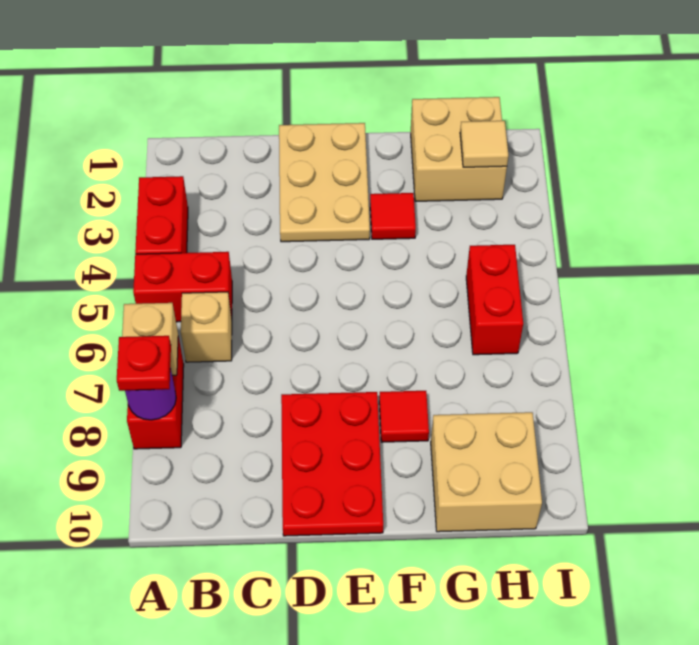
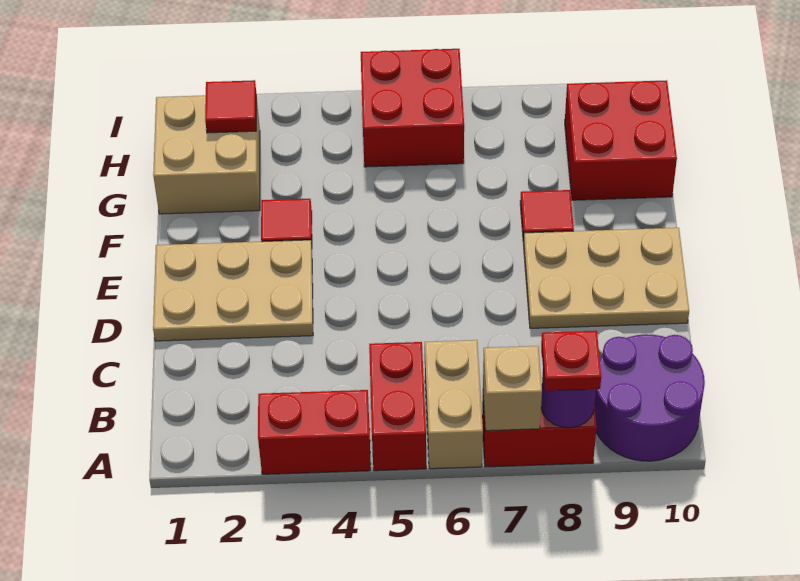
none -> purple round brick A9:B10 level 1
tan brick B6 level 1 -> tan brick A6:B6 level 1
red plate D8:E10 level 1 -> tan plate D8:E10 level 1
tan brick G9:H10 level 1 -> red brick G9:H10 level 1
tan tile H2 level 2 -> red tile H2 level 2
red brick H5:H6 level 1 -> red brick H5:I6 level 1

